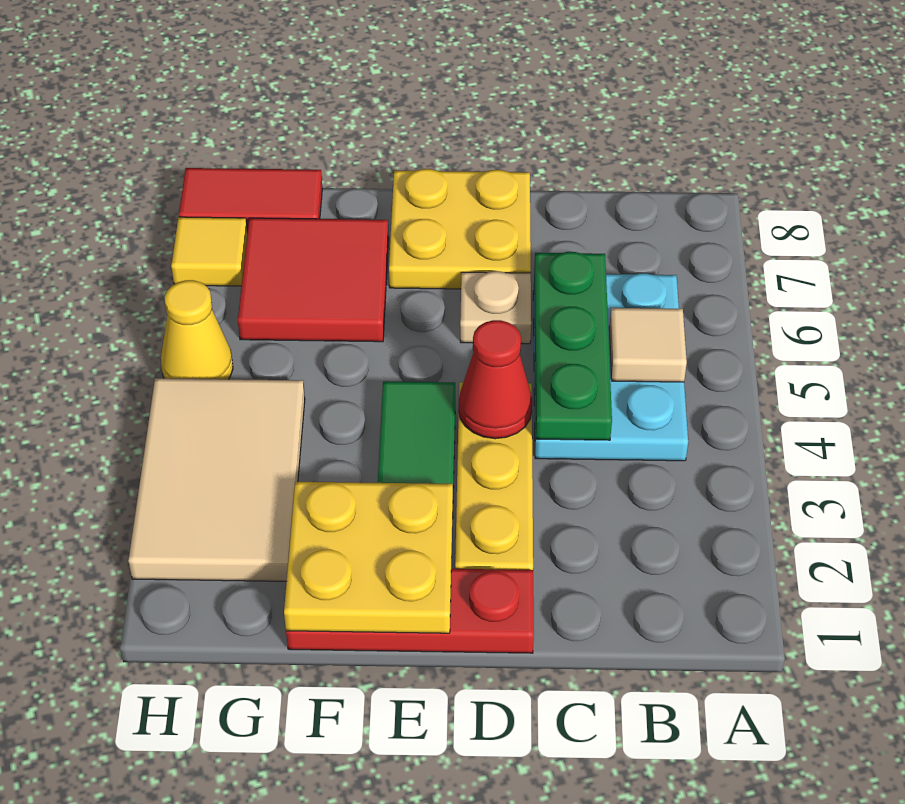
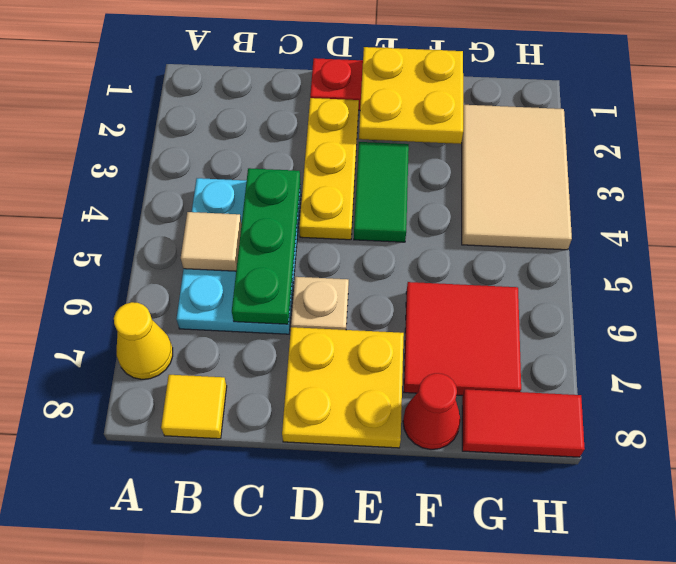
red cone D4 level 2 -> red cone F8 level 1
yellow cone H5 level 1 -> yellow cone A7 level 1
yellow tile H7 level 1 -> yellow tile B8 level 1

